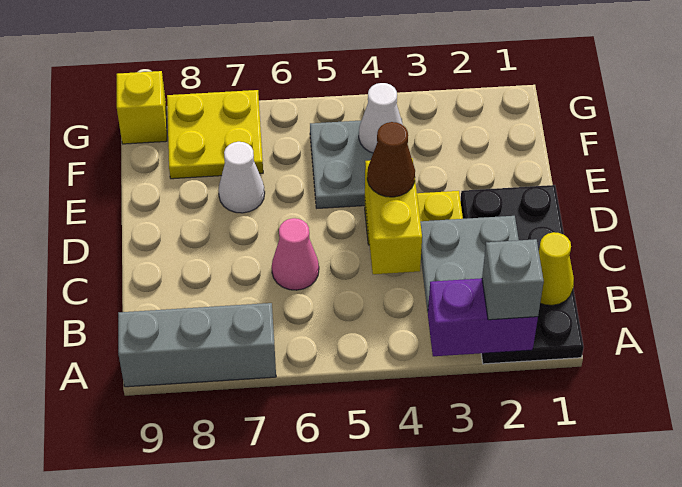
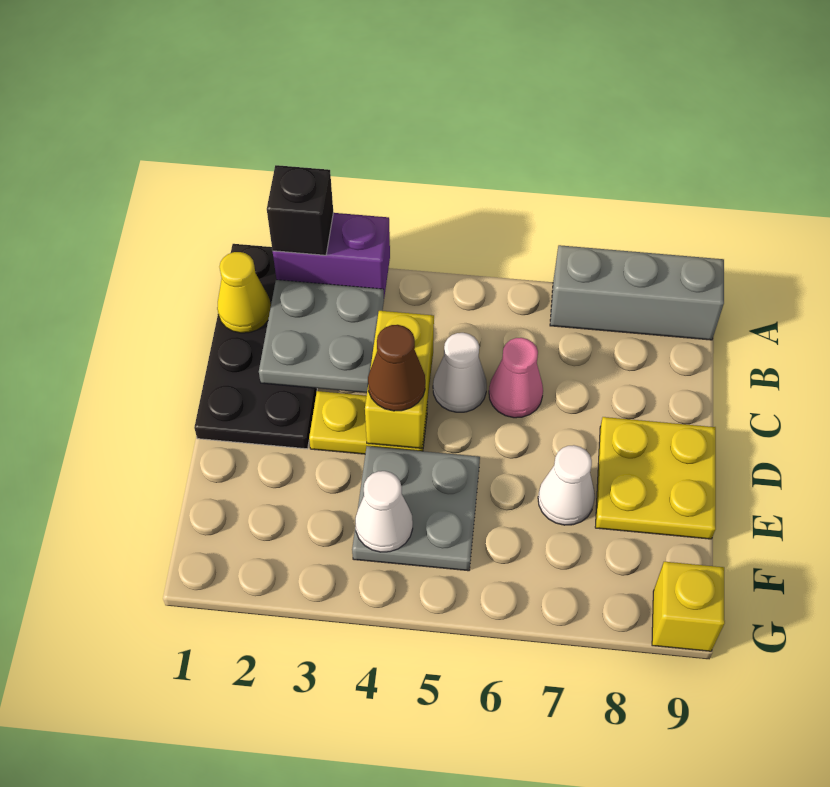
grey brick A2 level 3 -> black brick A2 level 3
none -> white cone C5 level 1
yellow plate F7:G8 level 1 -> yellow plate D8:E9 level 1

